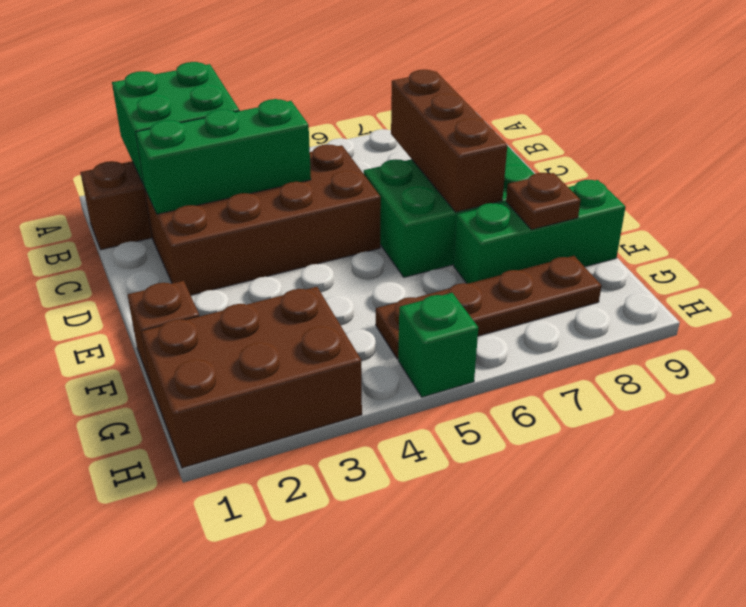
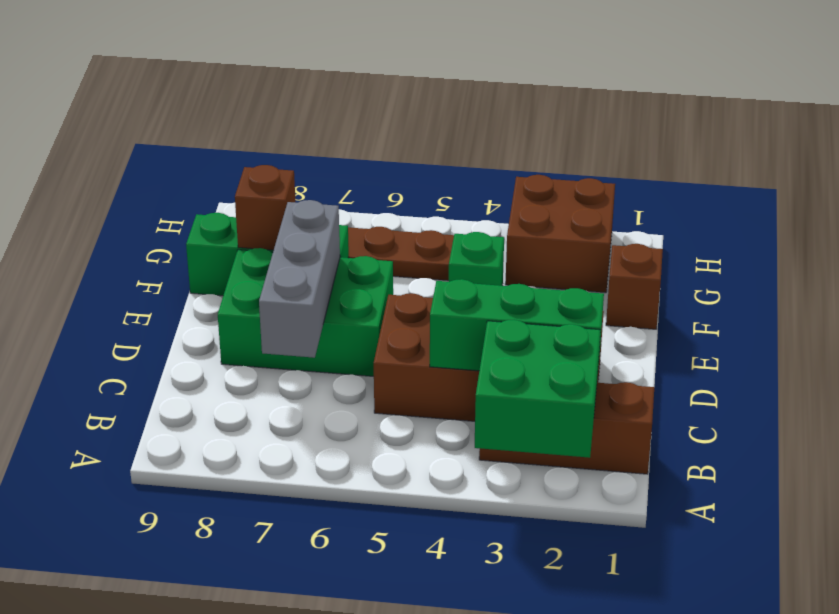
brown brick C7:E7 level 2 -> grey brick C7:E7 level 2
brown plate F8 level 2 -> brown brick F8 level 2
brown brick G1:H3 level 1 -> brown brick G2:H3 level 1
green brick H5 level 1 -> green brick F4 level 1

